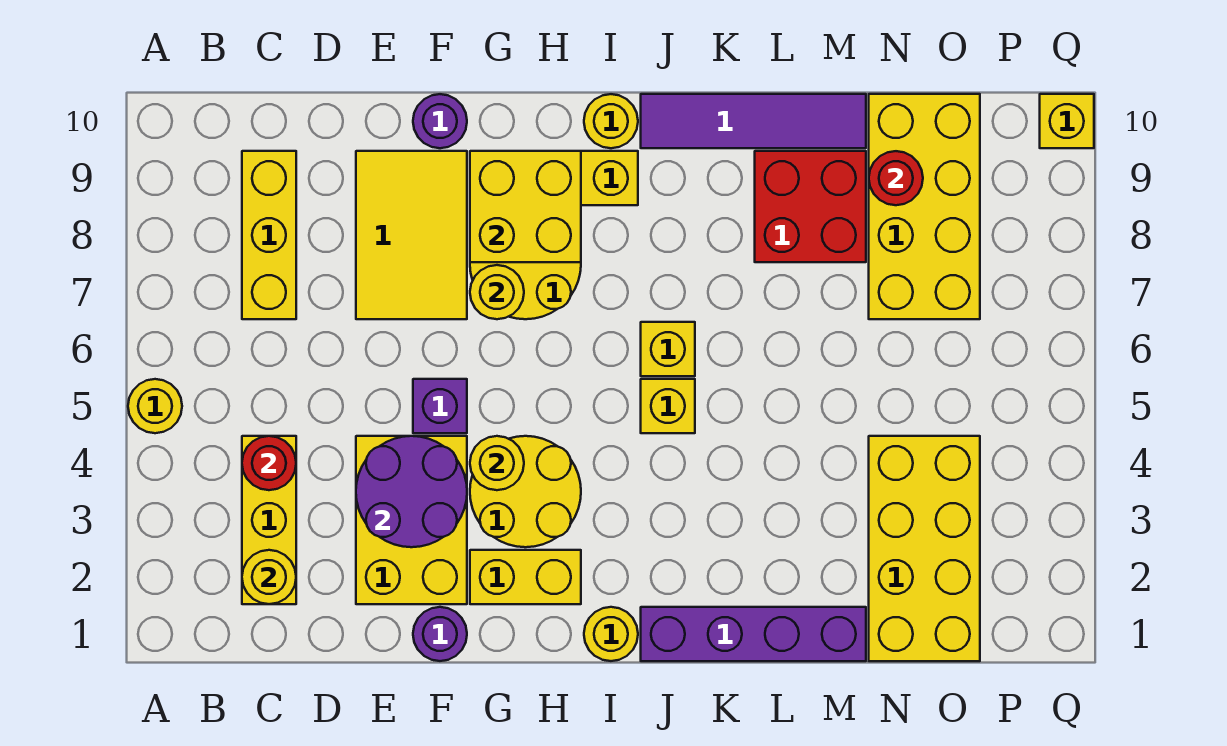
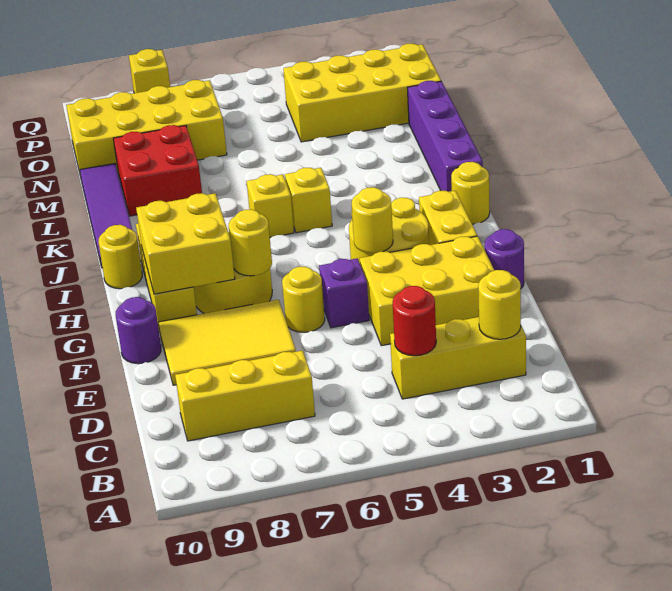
yellow round brick A5 level 1 -> yellow round brick F6 level 1
purple round brick E3:F4 level 2 -> none
red round brick N9 level 2 -> none
yellow brick Q10 level 1 -> yellow brick Q8 level 1

